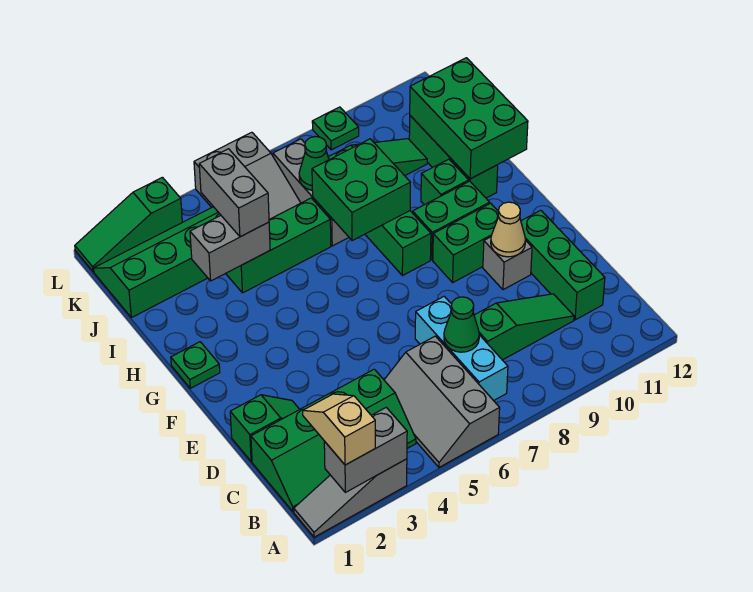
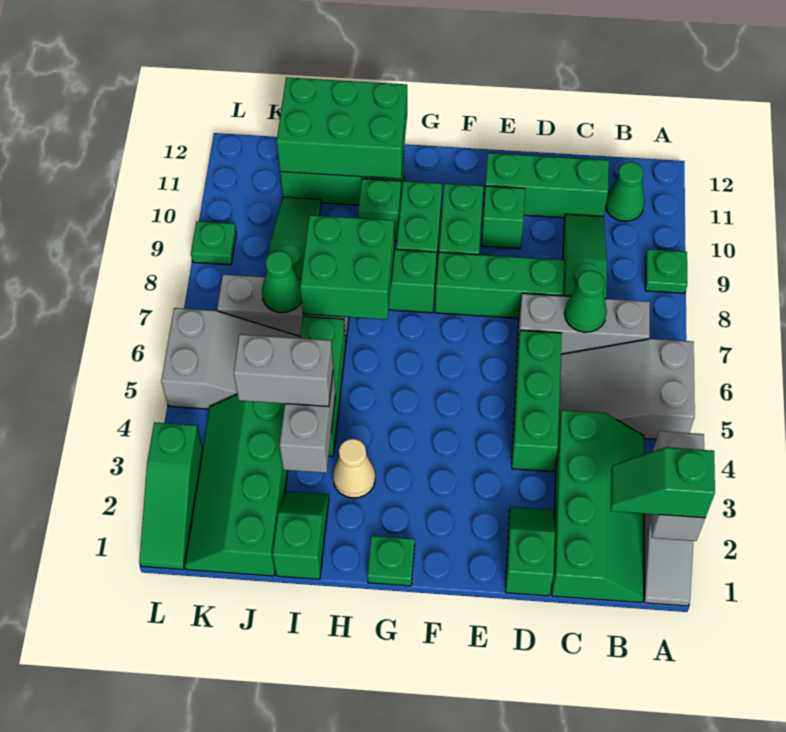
tan slope A2:B2 level 3 top A -> green slope A2:B2 level 3 top A
grey slope A5:C6 level 1 top 6 -> grey slope A5:C6 level 1 top A
none -> green plate A9 level 1
cyan brick B7:D7 level 1 -> grey brick B7:D7 level 1
none -> green cone B11 level 1
none -> green brick D4:D6 level 1
none -> green brick D8:F8 level 1
grey brick E10 level 1 -> green brick E10 level 1
tan cone E10 level 2 -> tan cone H3 level 1
none -> green slope I1:I2 level 1 top 1

